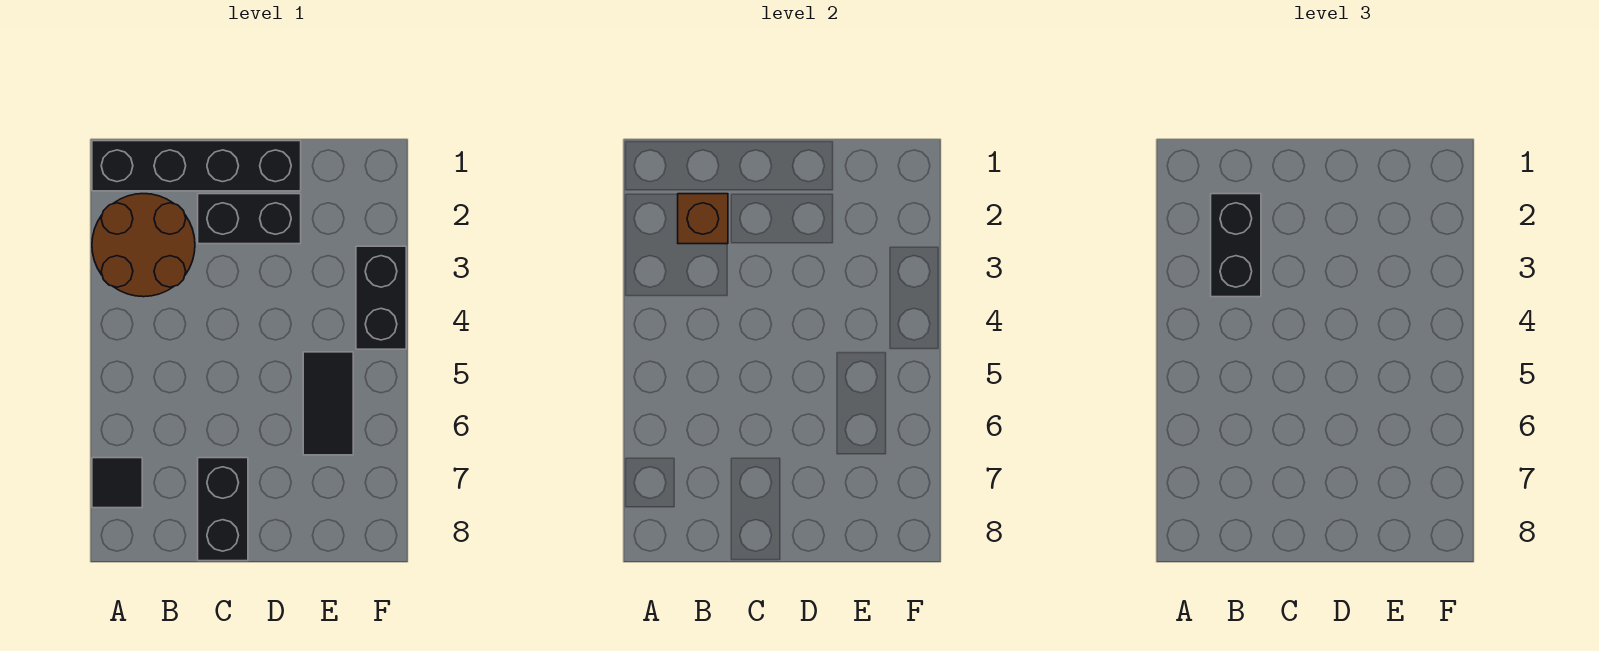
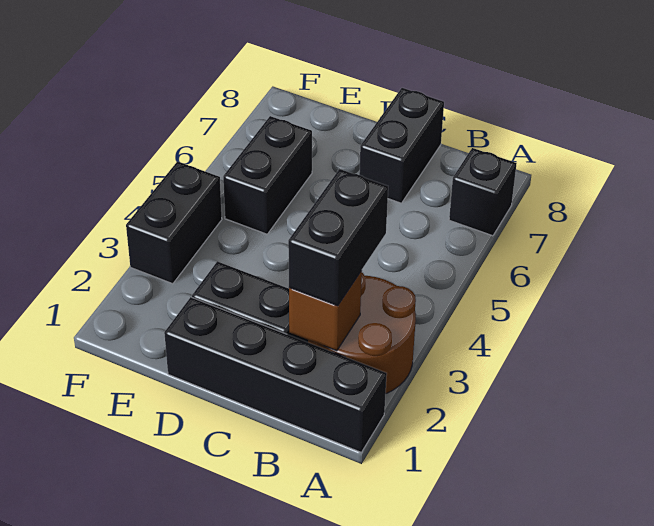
black tile A7 level 1 -> black brick A7 level 1
black tile E5:E6 level 1 -> black brick E5:E6 level 1

